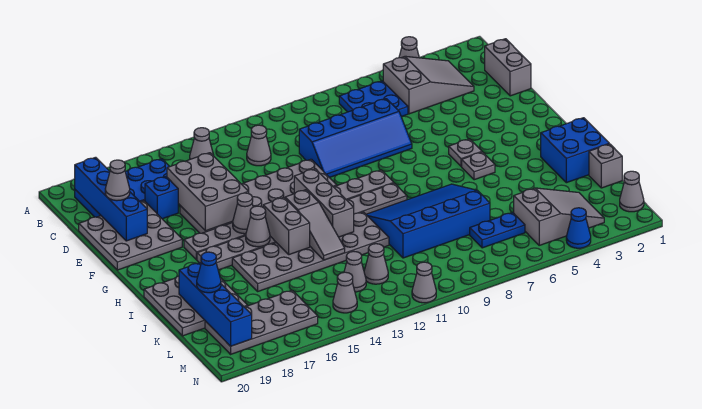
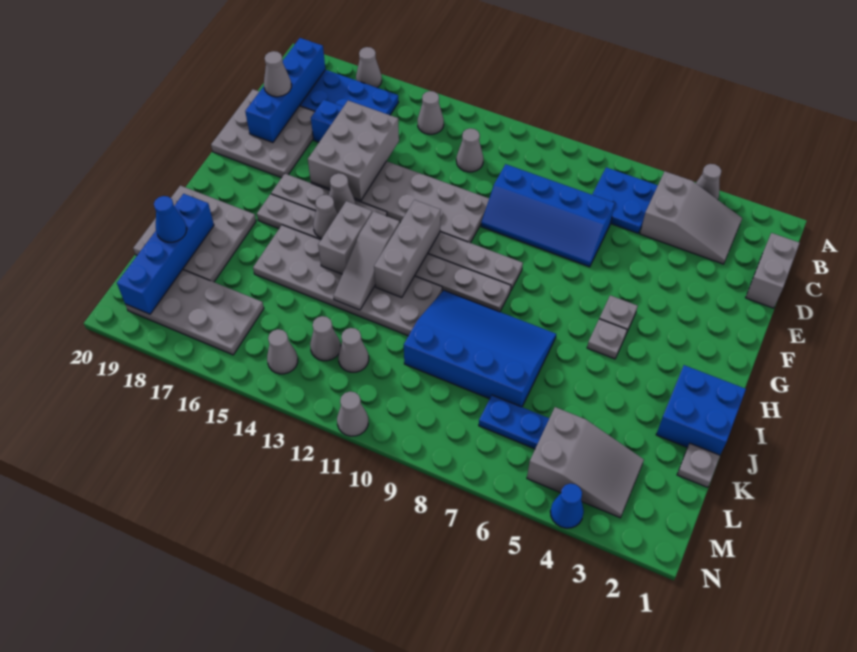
grey brick K1 level 1 -> grey plate K1 level 1
grey cone M1 level 1 -> grey cone A17 level 1

